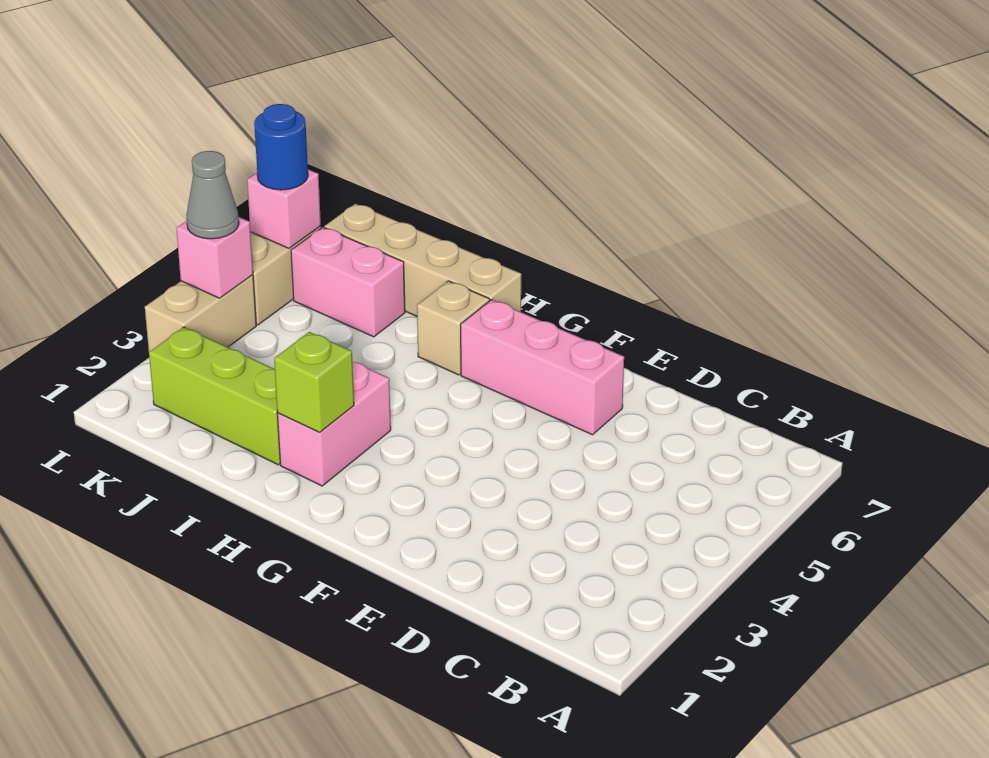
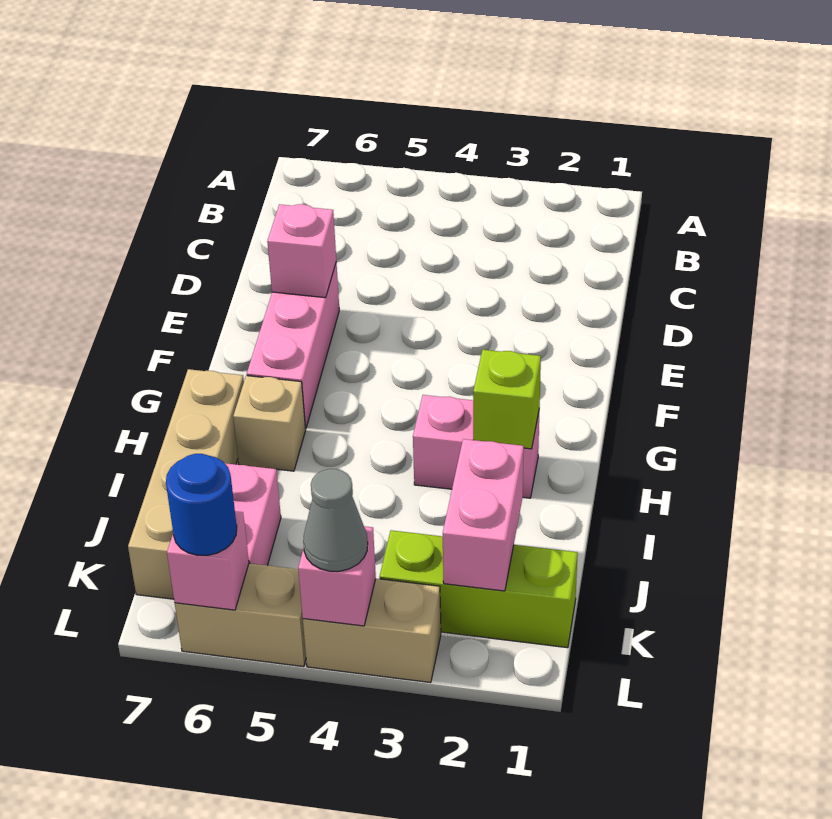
none -> pink brick E6 level 2
lime brick I2:K2 level 1 -> lime brick K1:K3 level 1
none -> pink brick J2:K2 level 2

